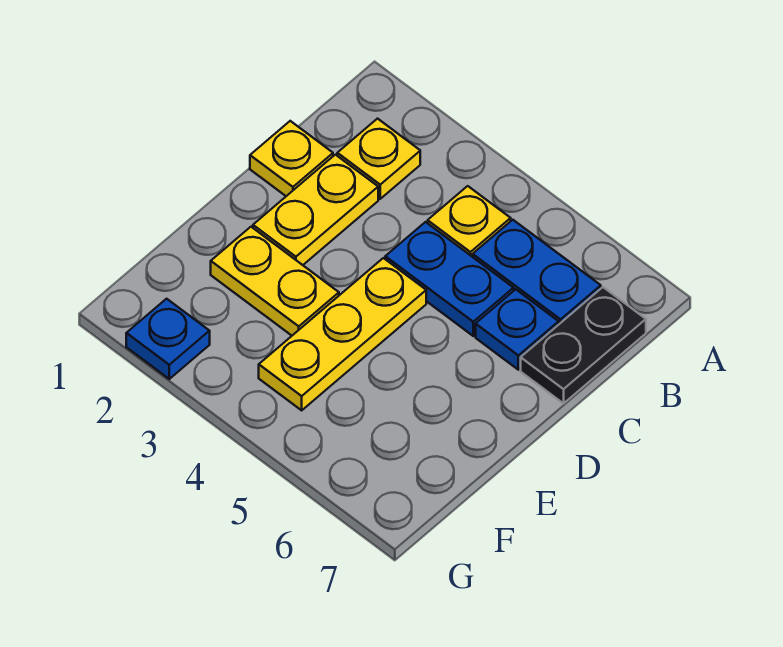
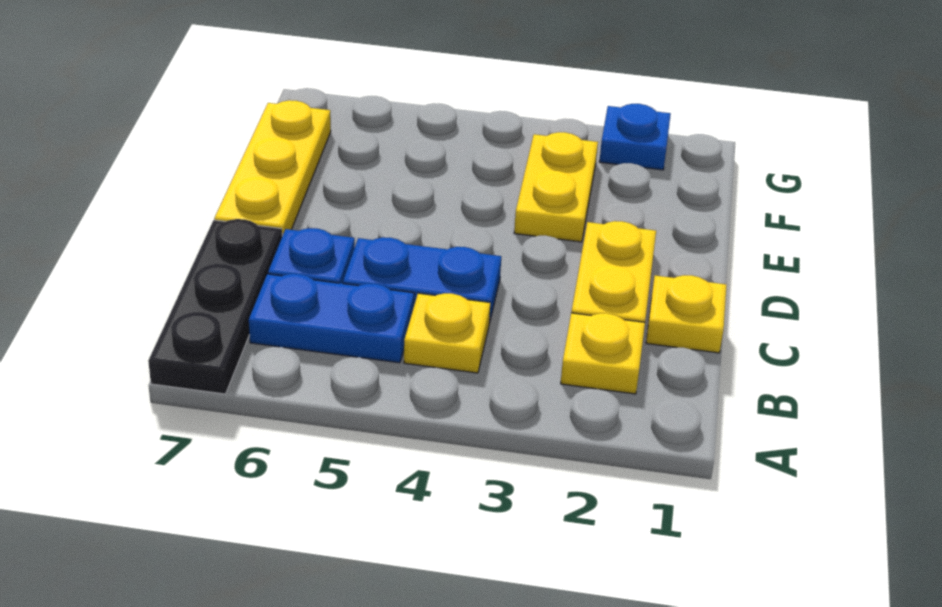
black plate B7:C7 level 1 -> black plate A7:C7 level 1
yellow plate D4:F4 level 1 -> yellow plate D7:F7 level 1
yellow plate E2:E3 level 1 -> yellow plate E3:F3 level 1

